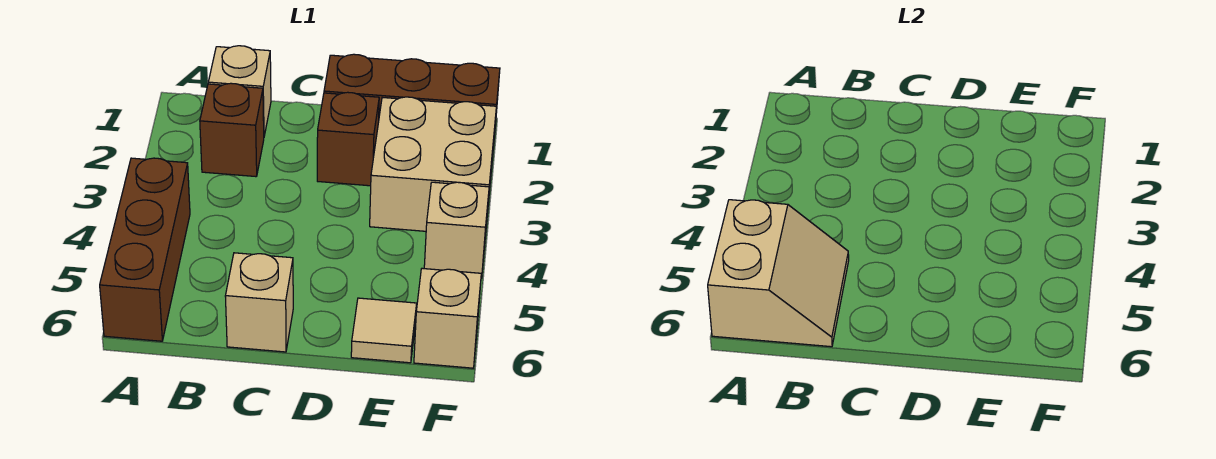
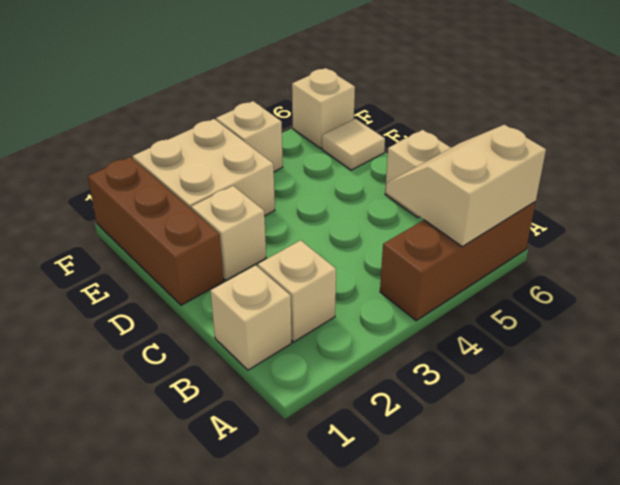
brown brick B2 level 1 -> tan brick B2 level 1
brown brick D2 level 1 -> tan brick D2 level 1

